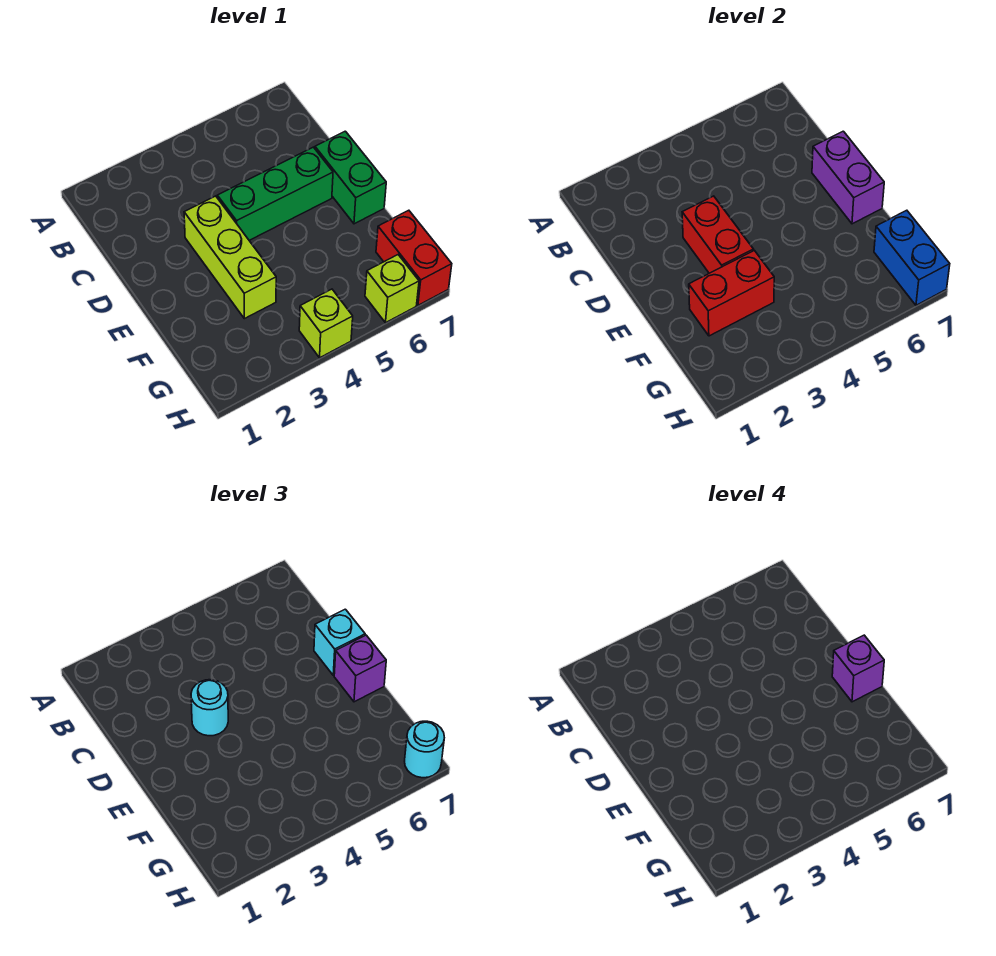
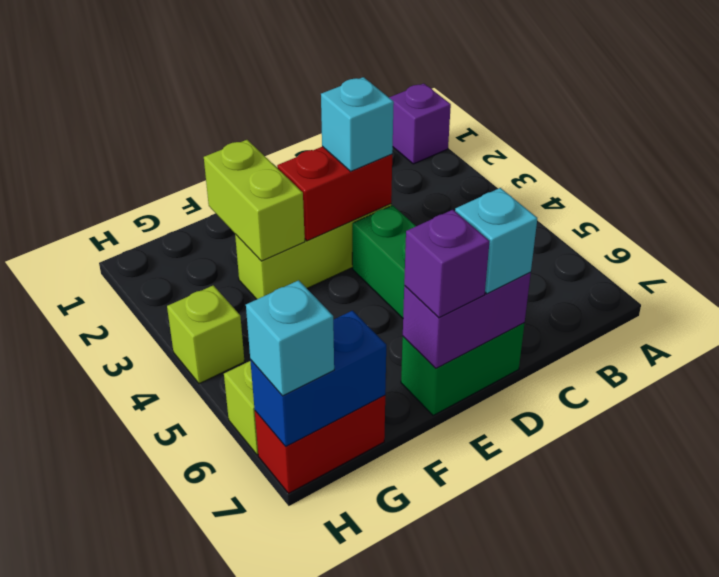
cyan round brick D3 level 3 -> cyan brick D3 level 3
purple brick E7 level 4 -> purple brick A1 level 1
red brick F2:F3 level 2 -> lime brick F2:F3 level 2
cyan round brick H7 level 3 -> cyan brick H7 level 3

